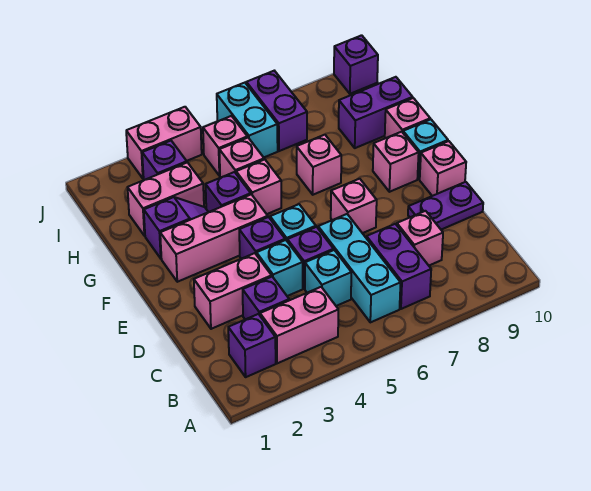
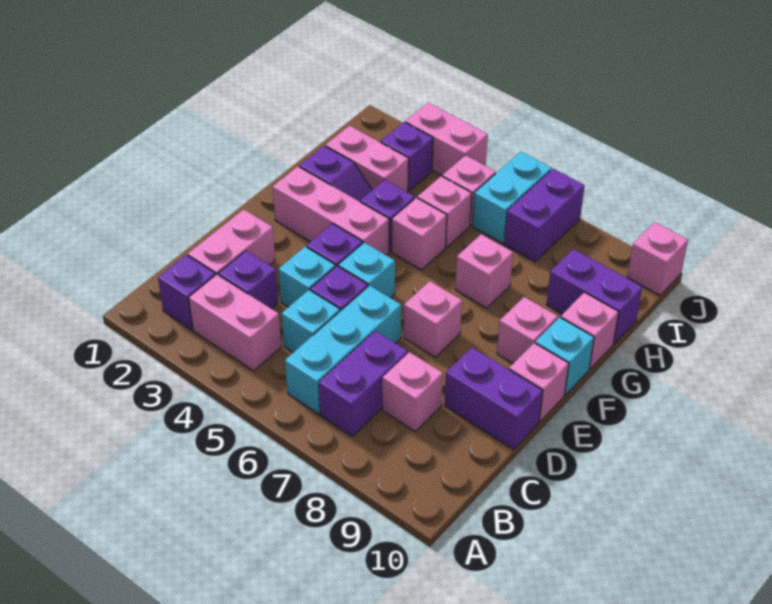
pink brick D2:D3 level 1 -> pink brick C2:D2 level 1
purple plate D9:D10 level 1 -> purple brick D9:D10 level 1
purple brick J10 level 1 -> pink brick J10 level 1

